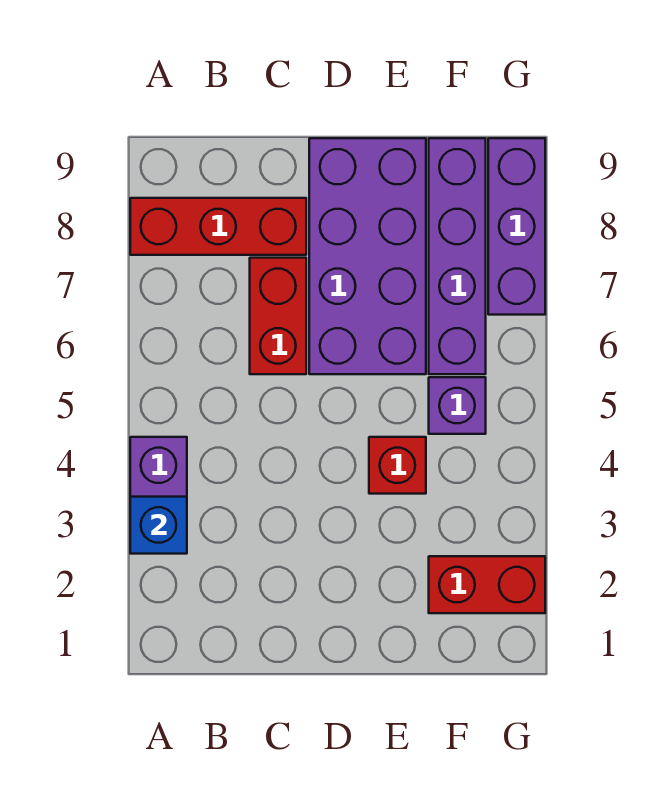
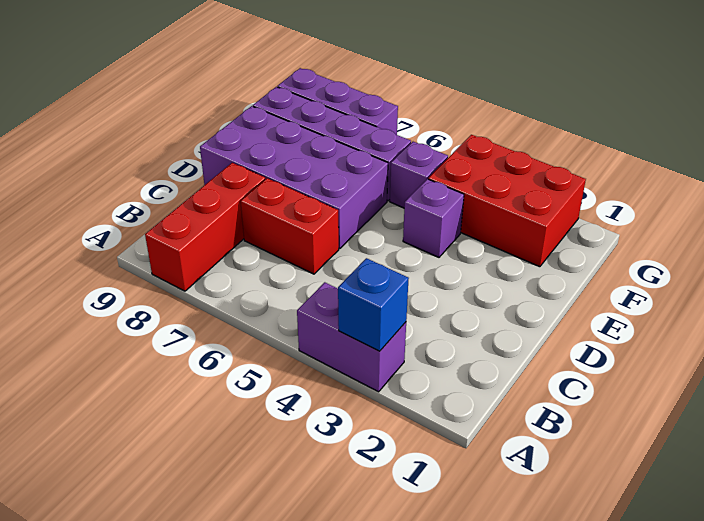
red brick E4 level 1 -> purple brick E4 level 1
red brick F2:G2 level 1 -> red brick F2:G4 level 1

